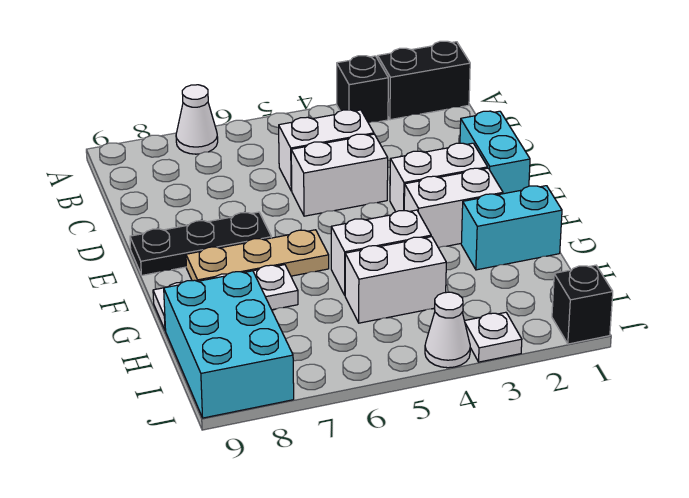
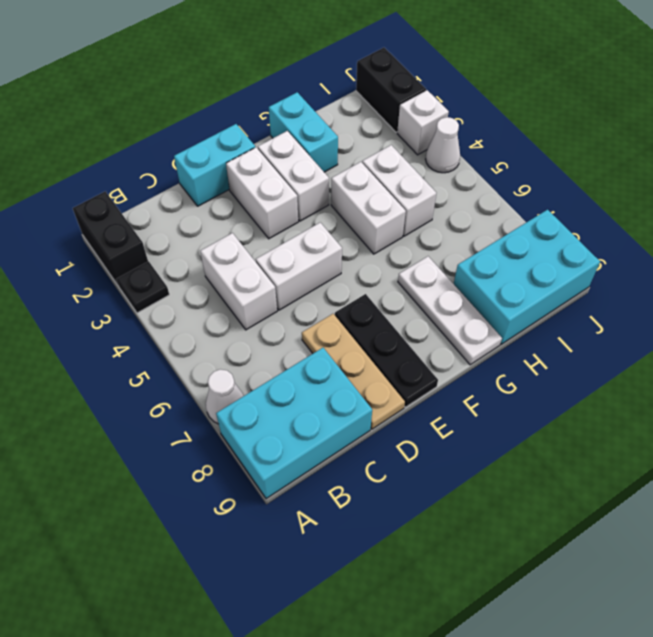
black brick A3 level 1 -> black plate A3 level 1
none -> cyan brick A8:C9 level 1
white brick D4:D5 level 1 -> white brick D5:E5 level 1
tan plate F6:F8 level 1 -> tan plate D7:D9 level 1
black brick J1 level 1 -> black brick J1:J2 level 1
white plate J3 level 1 -> white brick J3 level 1

